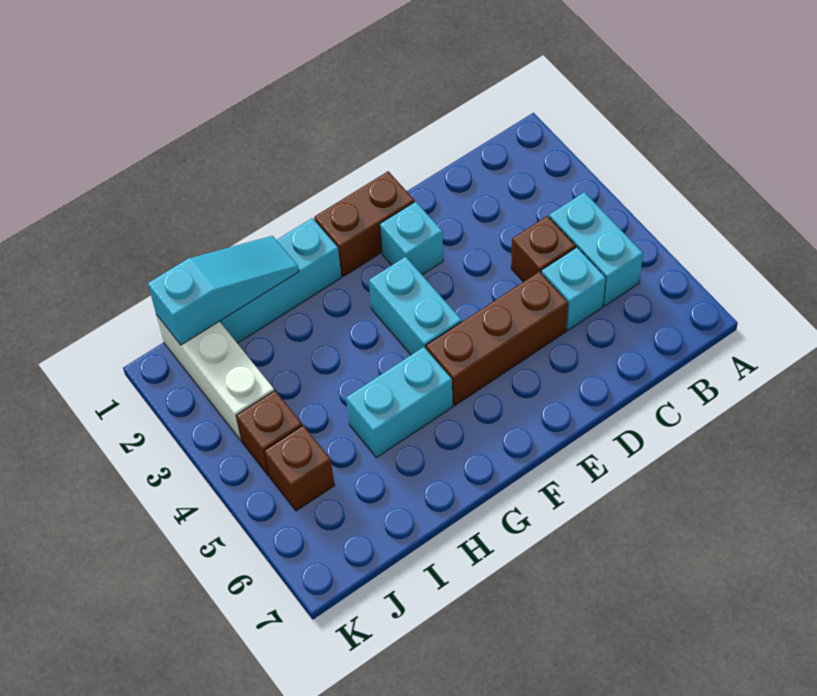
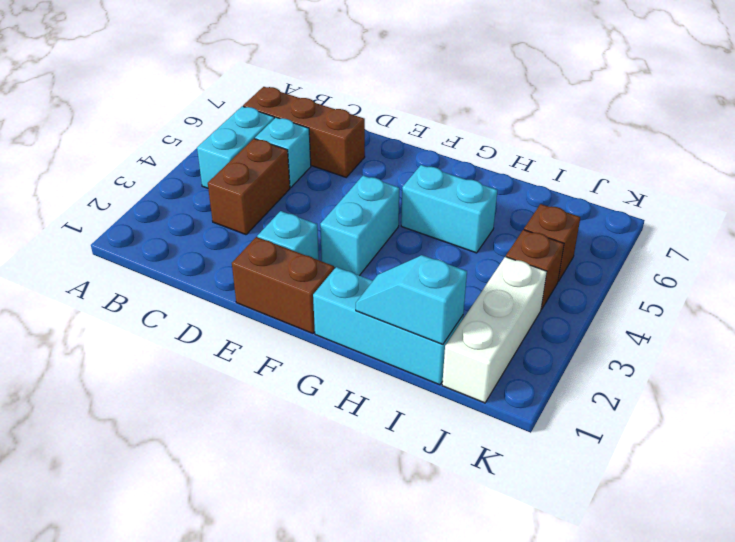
brown brick C4 level 1 -> brown brick C3:C4 level 1
brown brick D5:F5 level 1 -> brown brick B6:D6 level 1
cyan slope H1:J1 level 2 top J -> cyan slope H1:I1 level 2 top I

